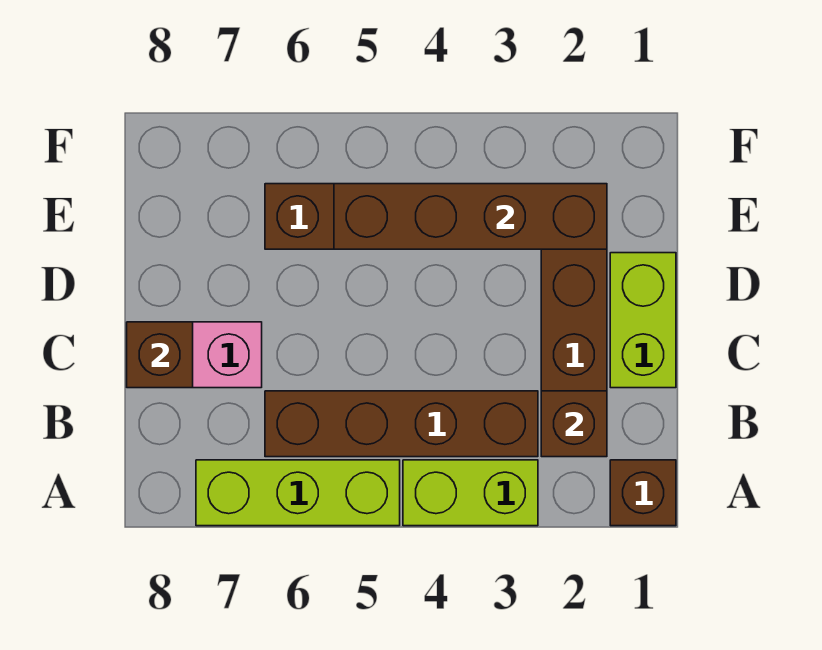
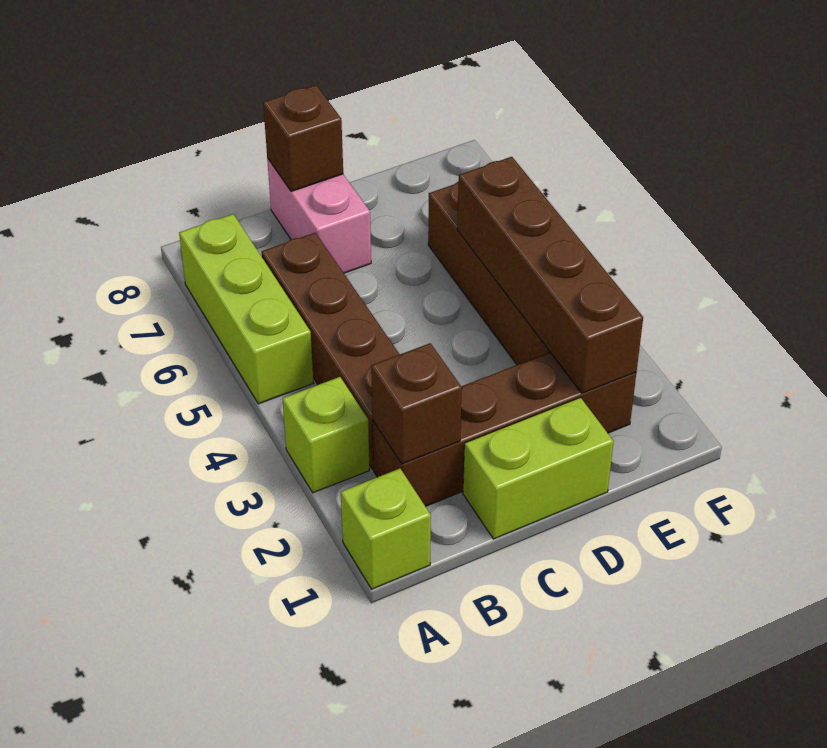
brown brick A1 level 1 -> lime brick A1 level 1
lime brick A3:A4 level 1 -> lime brick A3 level 1

